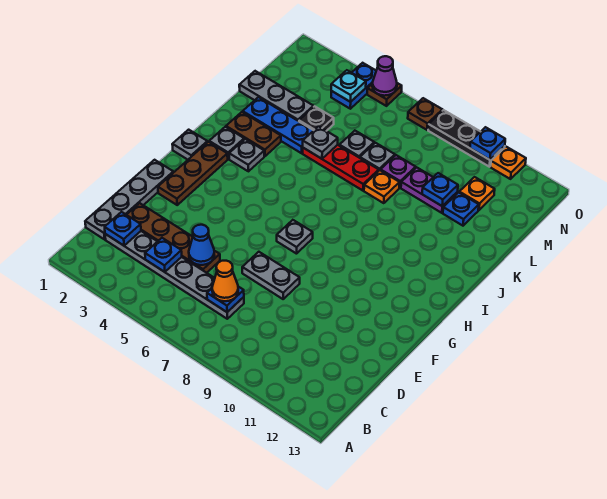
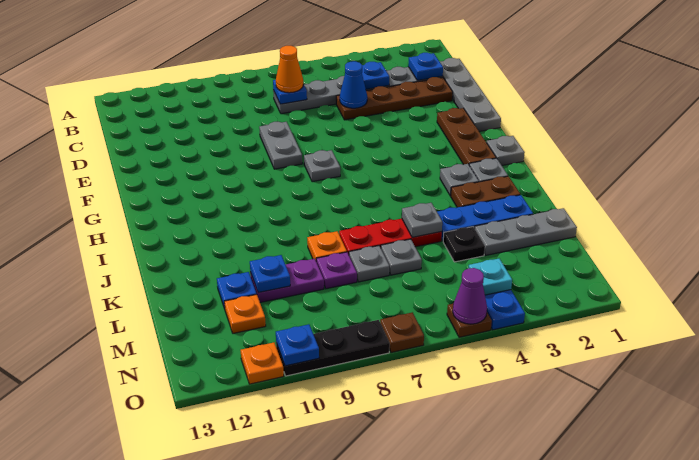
grey plate E7:E8 level 1 -> grey plate E8:F8 level 1

